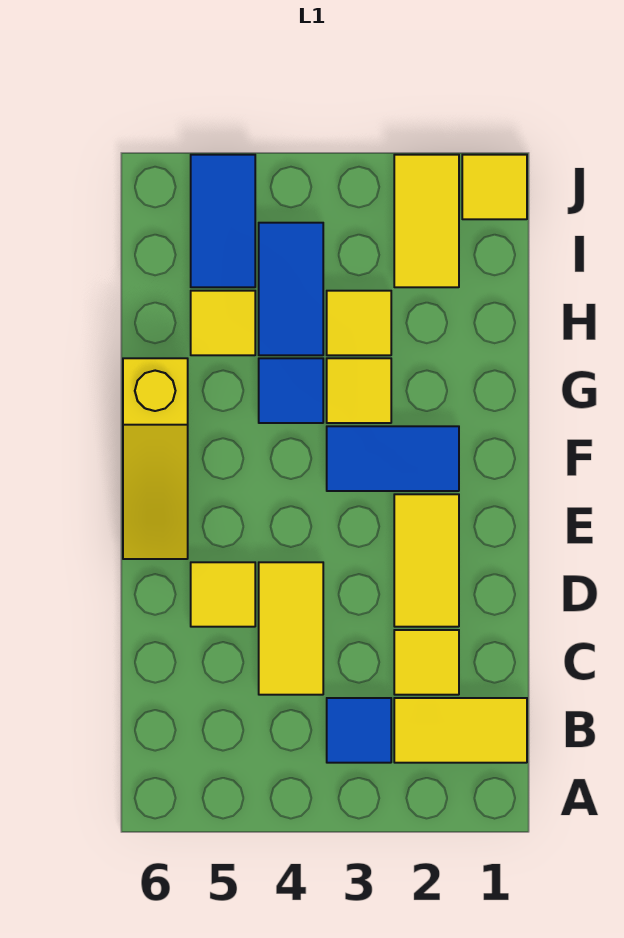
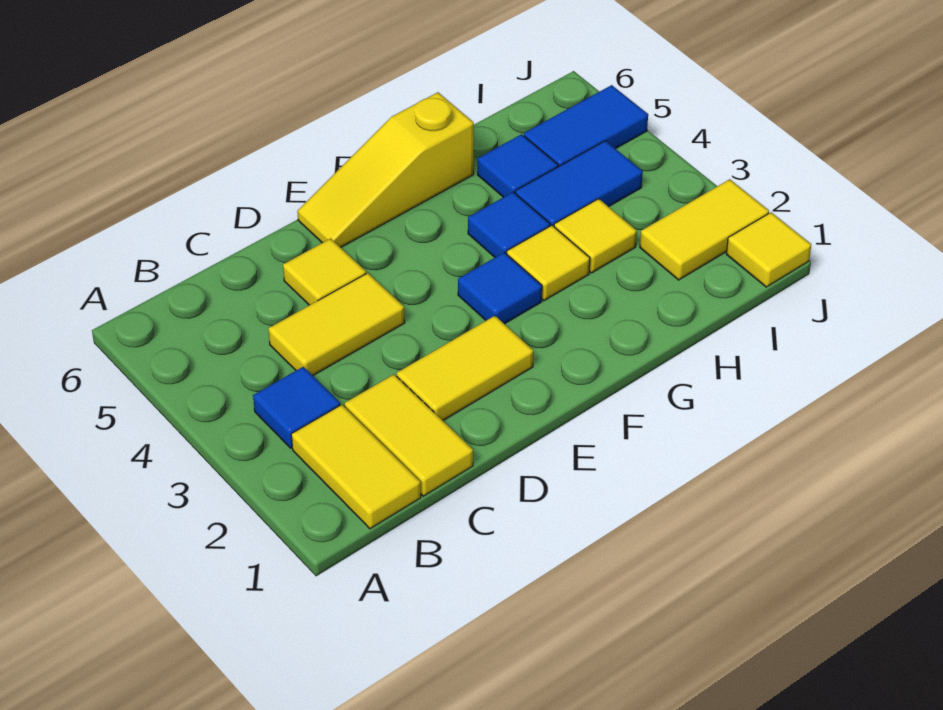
yellow tile C2 level 1 -> yellow tile C1:C2 level 1
blue tile F2:F3 level 1 -> blue tile F3 level 1
yellow tile H5 level 1 -> blue tile H5 level 1

